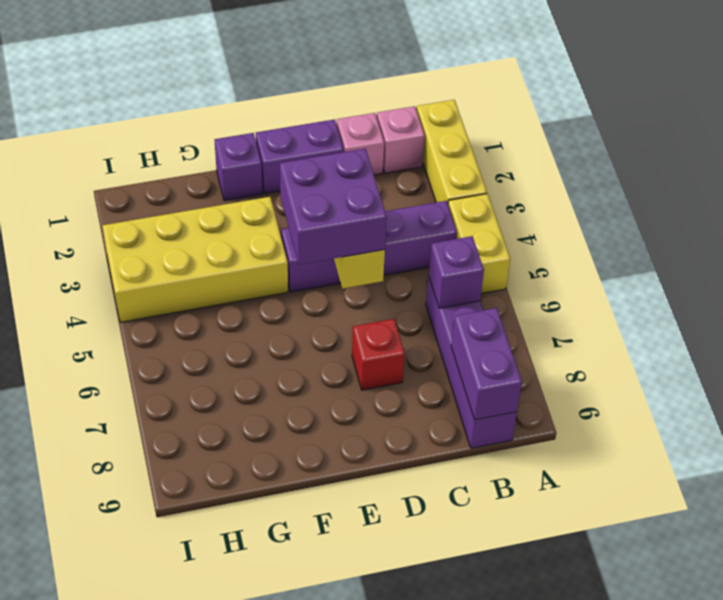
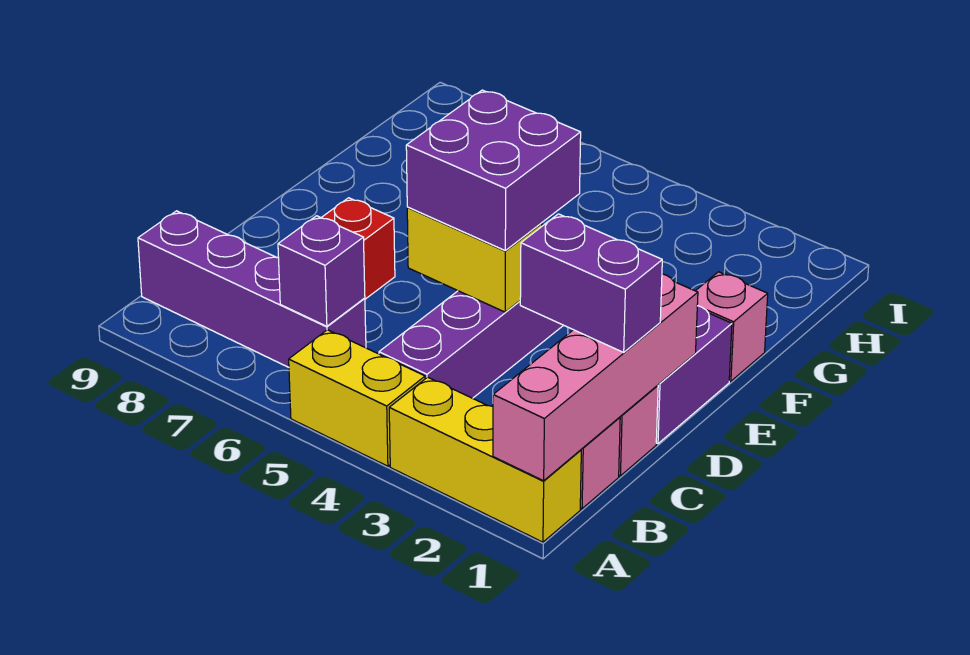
none -> pink brick A1:D1 level 2
purple brick B8:B9 level 2 -> purple brick C1:C2 level 3
purple brick F1 level 1 -> pink brick F1 level 1
yellow brick F3:I4 level 1 -> none

